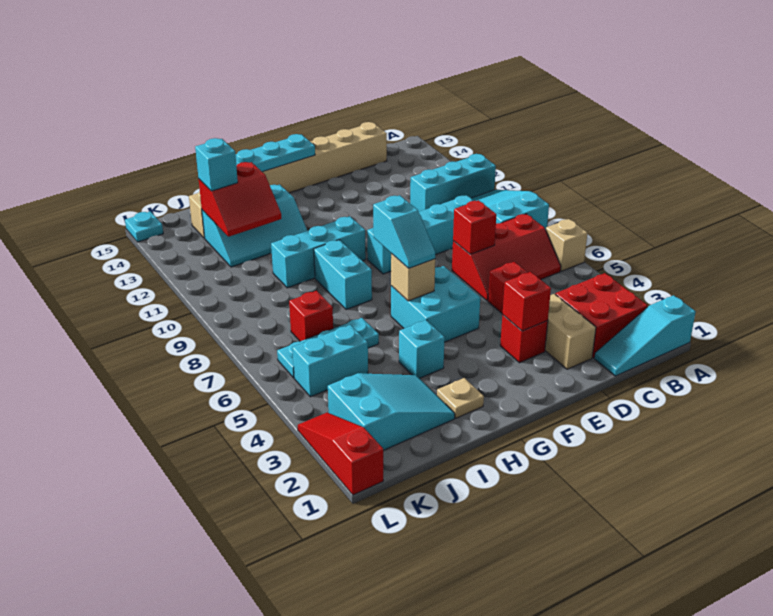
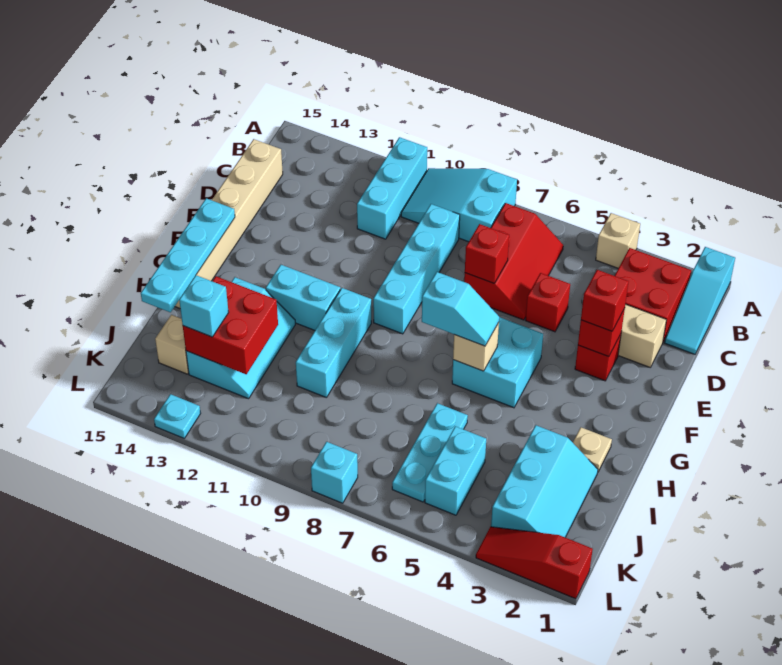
tan brick A6 level 1 -> tan brick A4 level 1
cyan brick H4 level 1 -> cyan brick L8 level 1
cyan brick H8:H9 level 1 -> cyan brick G11:G12 level 1
cyan slope I2:K3 level 1 top K -> cyan slope I2:K3 level 1 top 3
red slope I12:J13 level 2 top 13 -> red brick I12:J13 level 2
red brick J7 level 1 -> red brick E3 level 3
cyan plate L15 level 1 -> cyan plate L13 level 1

